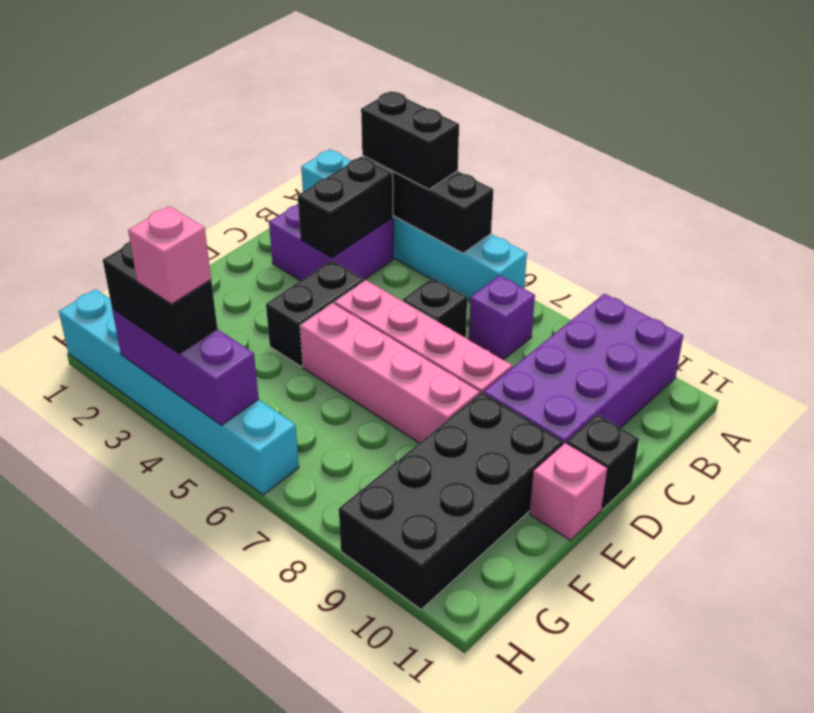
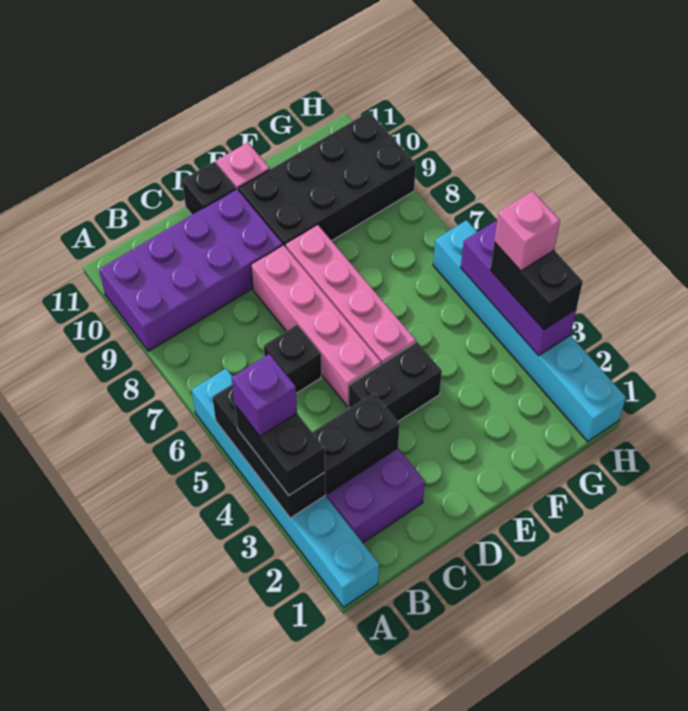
purple brick B7 level 1 -> purple brick A4 level 4

